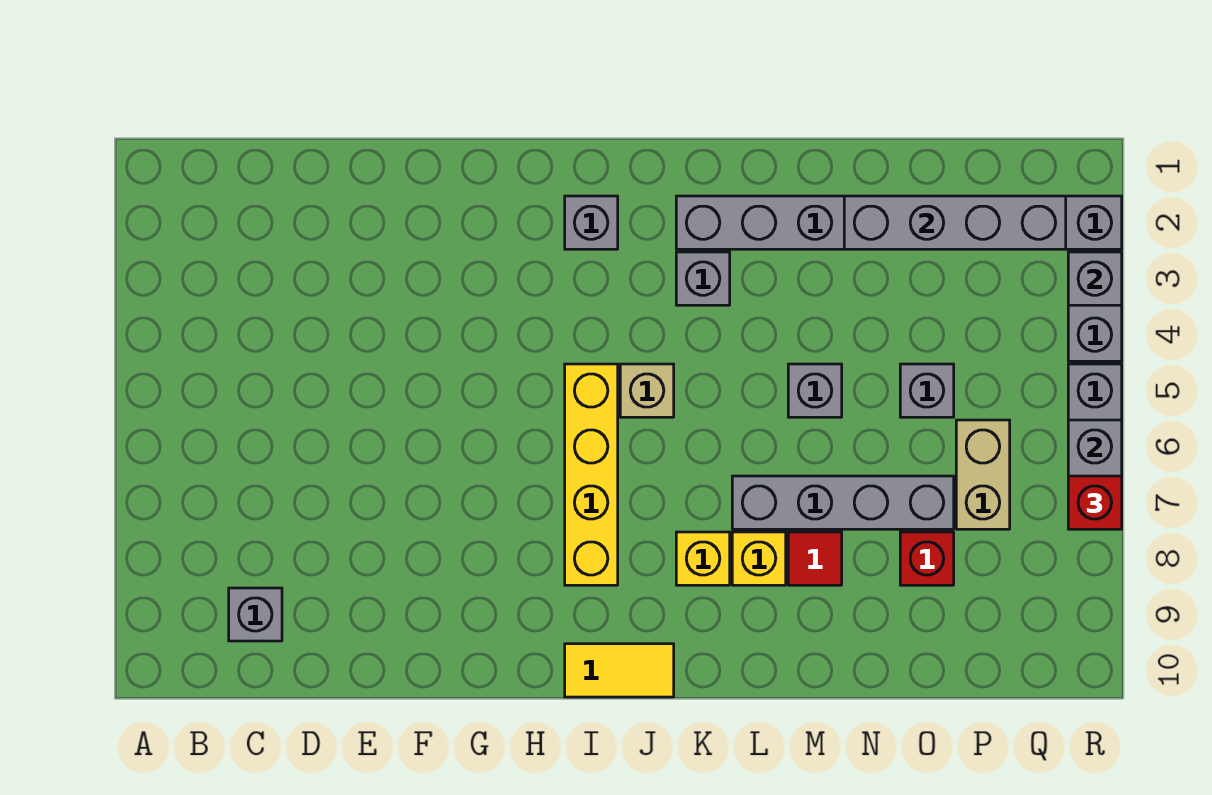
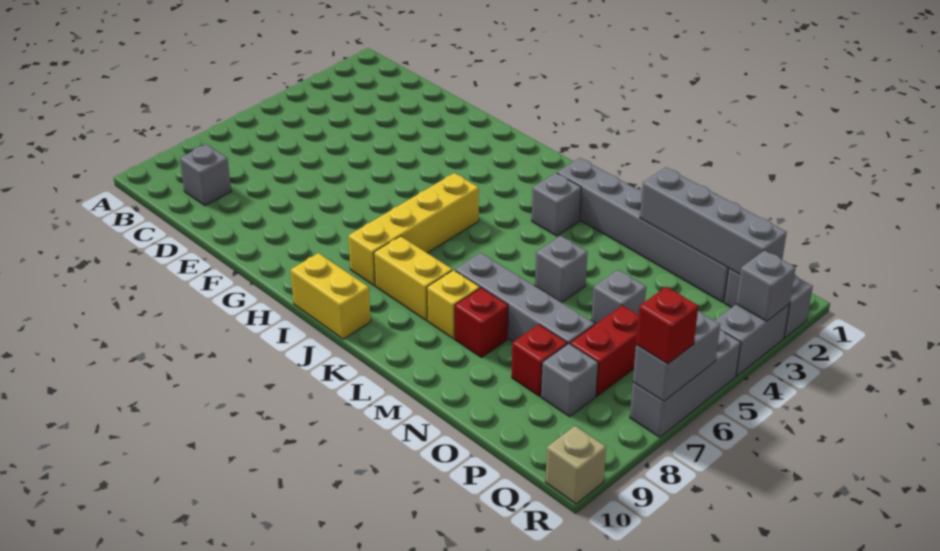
grey brick I2 level 1 -> grey brick P8 level 1
yellow tile I10:J10 level 1 -> yellow brick I10:J10 level 1
tan brick J5 level 1 -> tan brick R10 level 1
yellow brick K8 level 1 -> yellow brick J8:K8 level 1
red tile M8 level 1 -> red brick M8 level 1
tan brick P6:P7 level 1 -> red brick P6:P7 level 1

